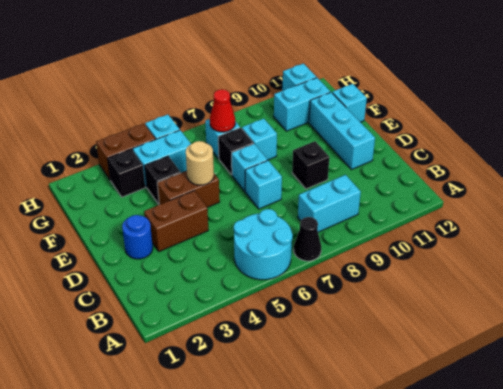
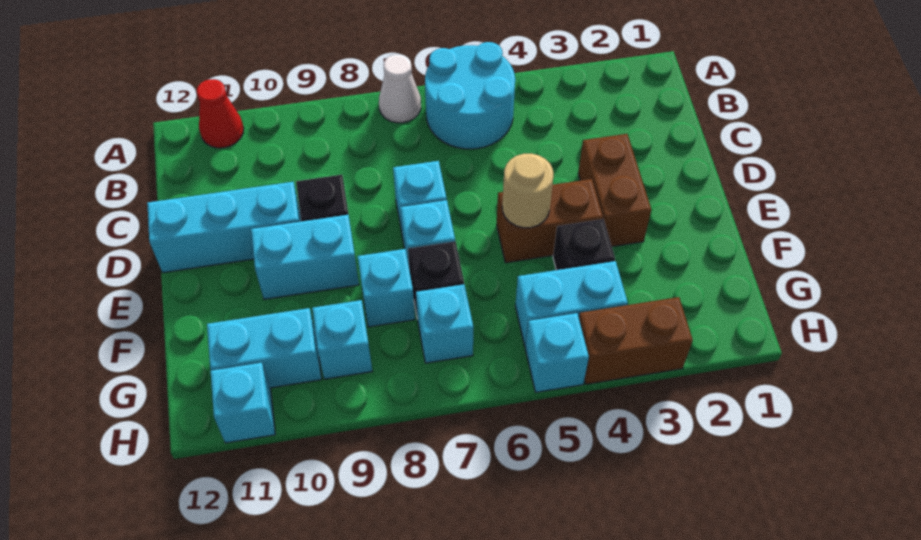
black cone A7 level 1 -> white cone A7 level 1
cyan brick B8:B9 level 1 -> cyan brick E9:E10 level 1
blue round brick D2 level 1 -> none
brown brick D3:D4 level 1 -> brown brick D3:E3 level 1
cyan brick D11:F11 level 1 -> cyan brick D10:D12 level 1
cyan brick F12 level 1 -> cyan brick G9 level 1
black brick G3 level 1 -> none
red cone G7 level 2 -> red cone A11 level 1

